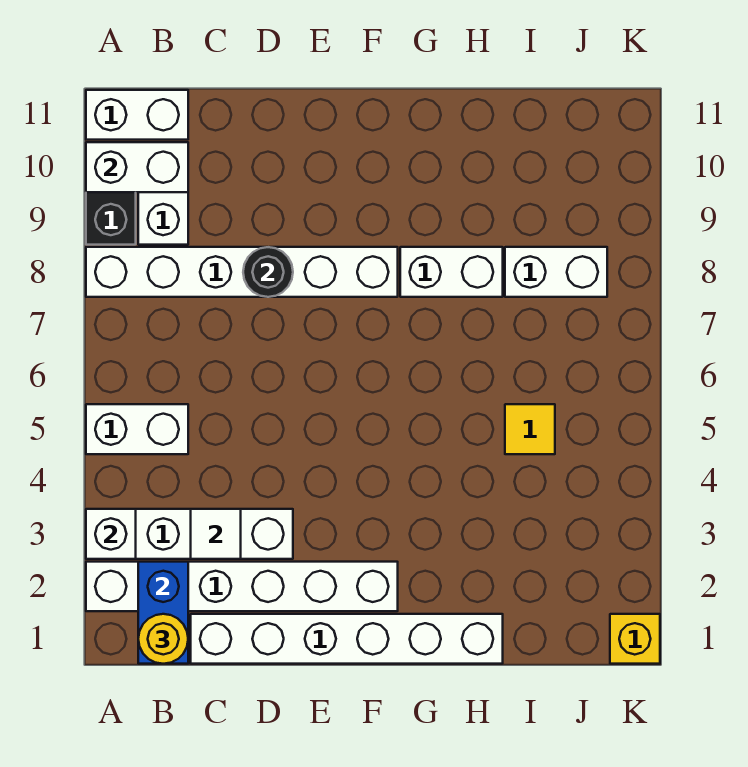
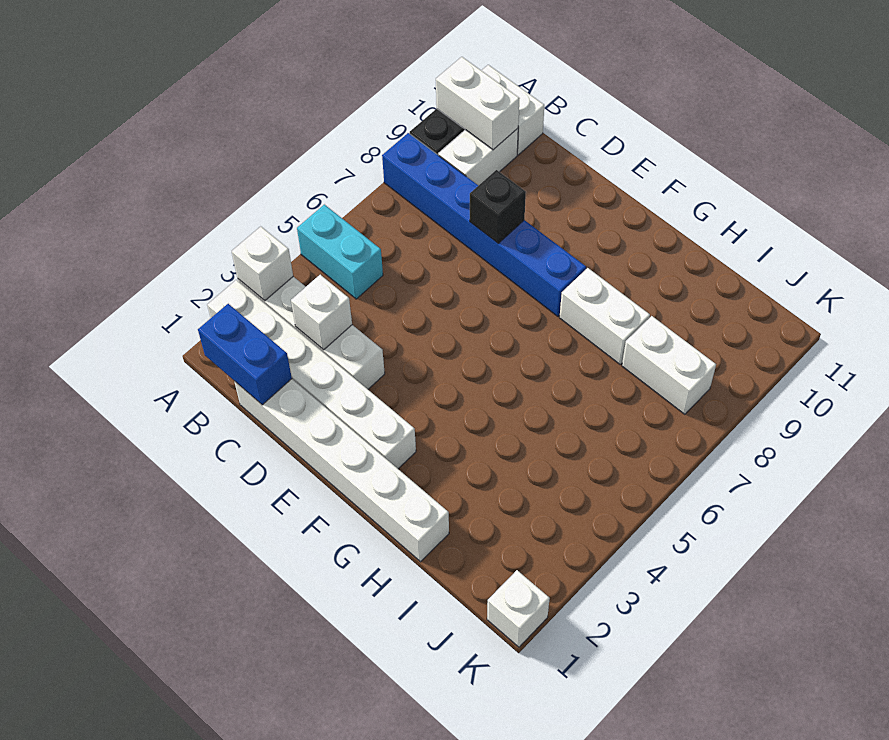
white brick A5:B5 level 1 -> cyan brick A5:B5 level 1
white brick A8:F8 level 1 -> blue brick A8:F8 level 1
blue brick B1:B2 level 2 -> blue brick B1:C1 level 2
yellow round brick B1 level 3 -> none
white tile C3 level 2 -> white brick C3 level 2
black round brick D8 level 2 -> black brick D8 level 2
yellow tile I5 level 1 -> none
yellow brick K1 level 1 -> white brick K1 level 1

